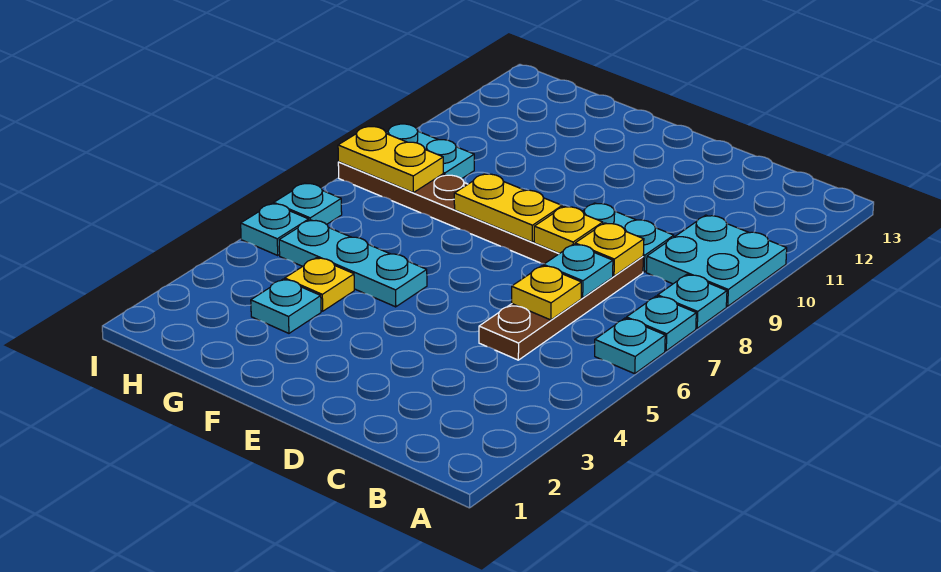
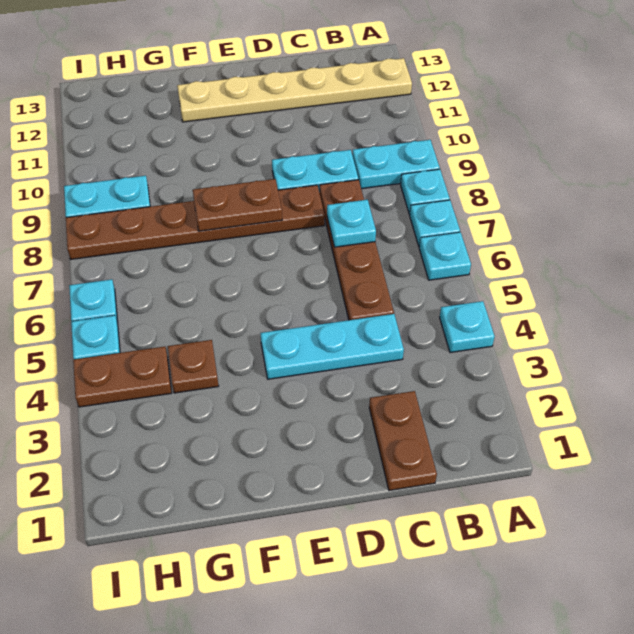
cyan plate A9:B10 level 1 -> cyan plate A9:B9 level 1
none -> tan plate A12:F12 level 1
none -> brown plate C1:C2 level 1
yellow plate C6 level 2 -> none
yellow plate C8 level 2 -> none
yellow plate D8 level 2 -> none
yellow plate E8:F8 level 2 -> brown plate E8:F8 level 2
cyan plate F5:H5 level 1 -> cyan plate C4:E4 level 1
cyan plate G3 level 1 -> cyan plate A4 level 1
yellow plate G4 level 1 -> brown plate G4 level 1
none -> brown plate H4:I4 level 1
yellow plate H8:I8 level 2 -> none

